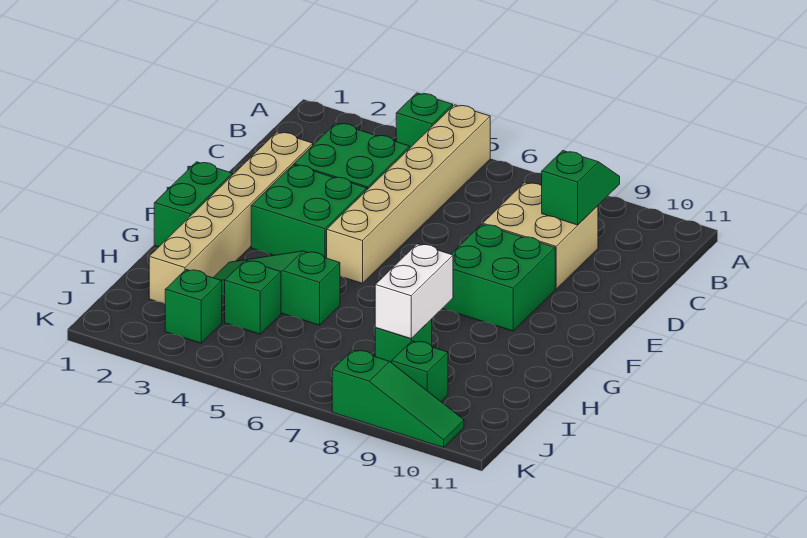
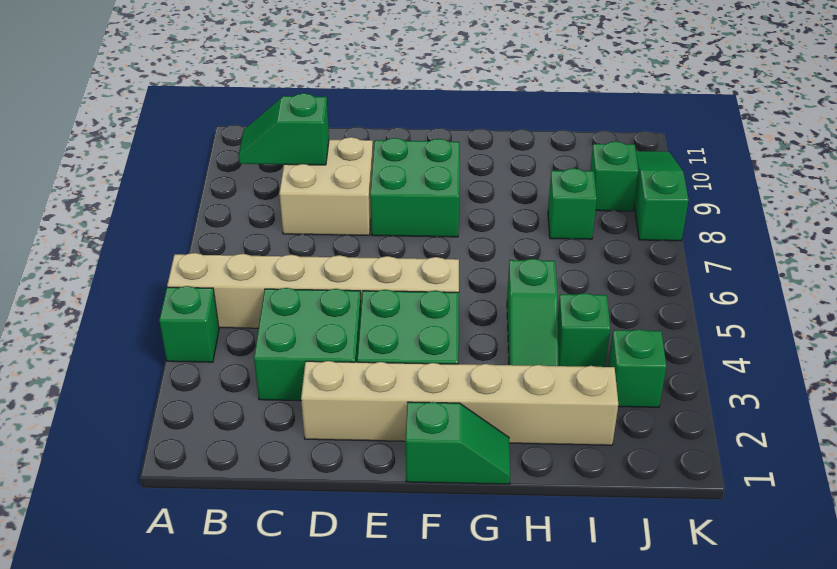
green brick F1:G1 level 1 -> green slope F1:G1 level 1 top F
white brick H8:I8 level 2 -> none

